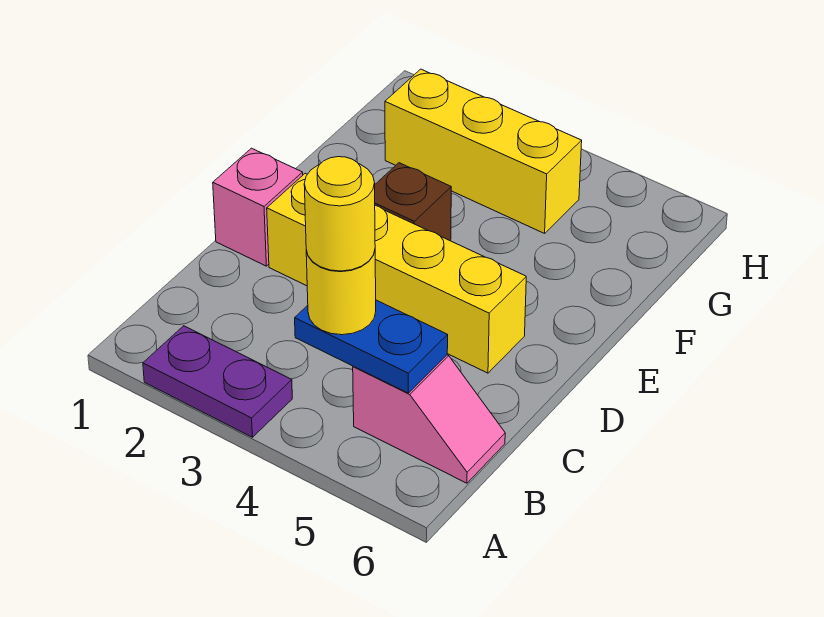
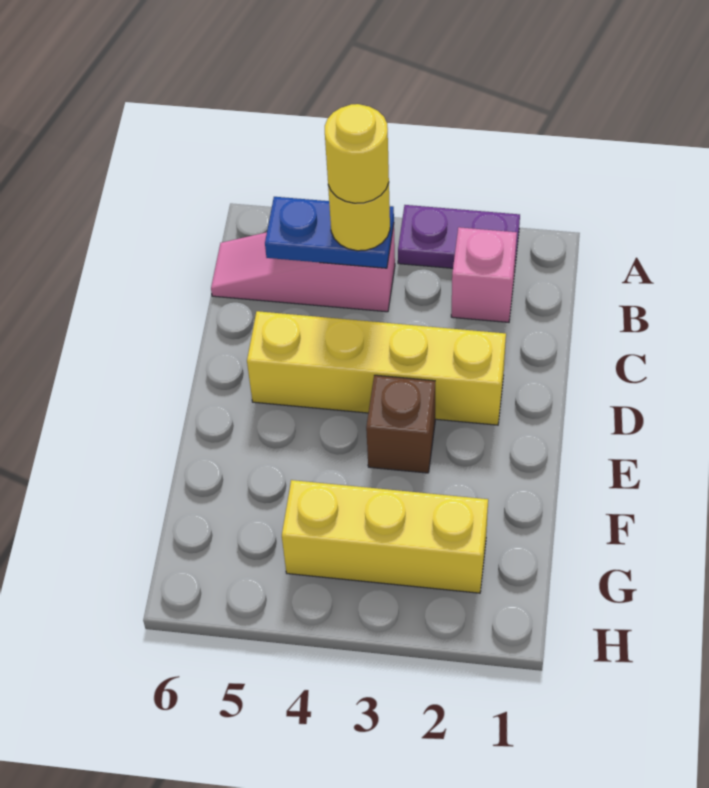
pink slope B5:B6 level 1 top 5 -> pink slope B4:B6 level 1 top 4
pink brick D1 level 1 -> pink brick B2 level 1

